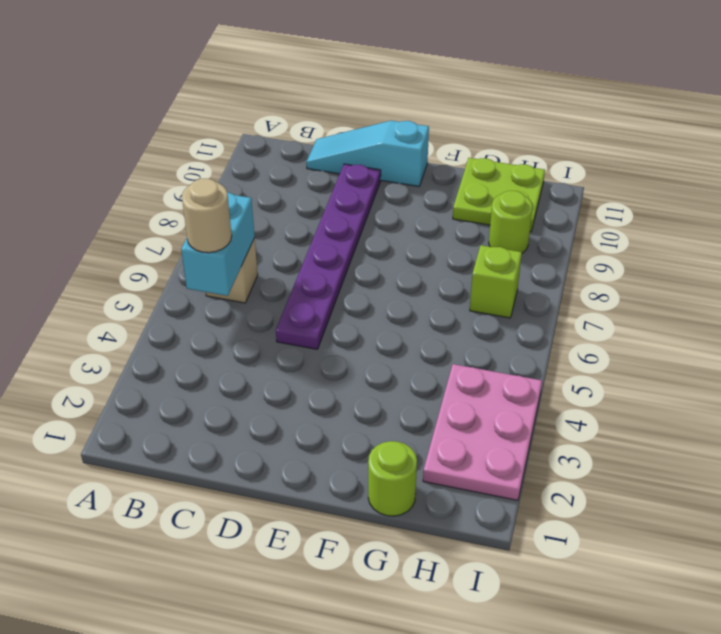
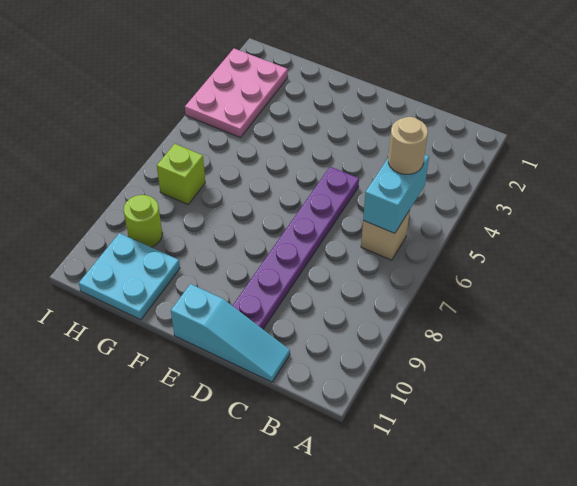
lime round brick G1 level 1 -> none
lime plate G10:H11 level 1 -> cyan plate G10:H11 level 1

